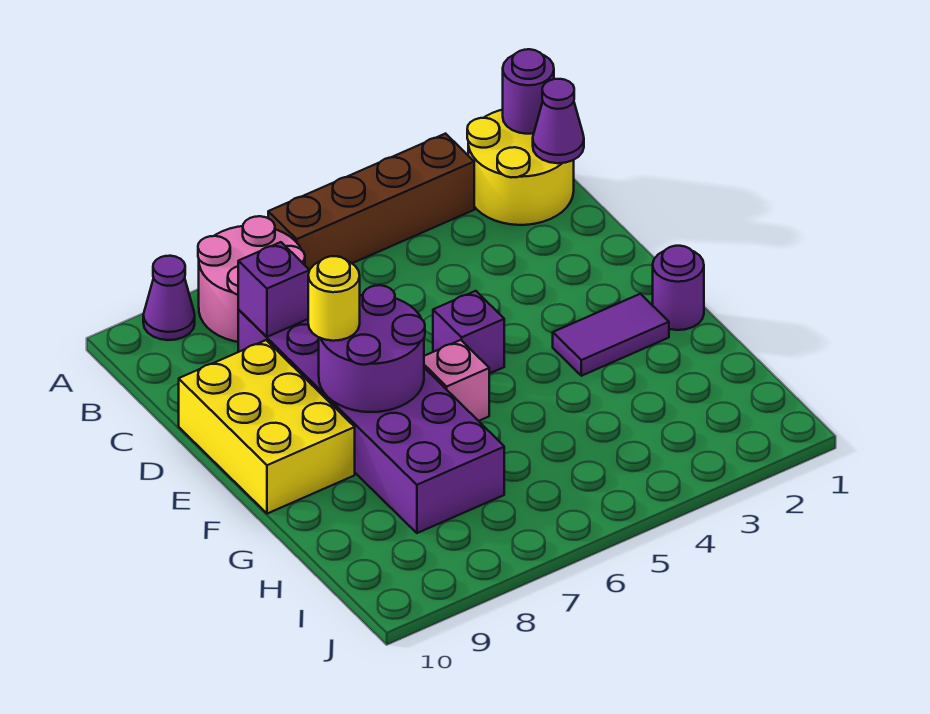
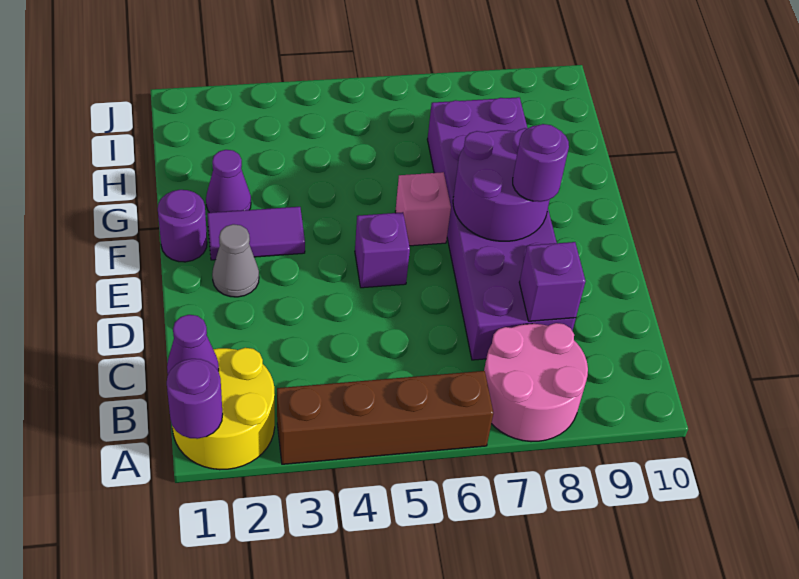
purple cone A9 level 1 -> purple cone G2 level 1
yellow brick D9:F10 level 1 -> none
none -> grey cone E2 level 1
yellow round brick E8 level 3 -> purple round brick E8 level 3

